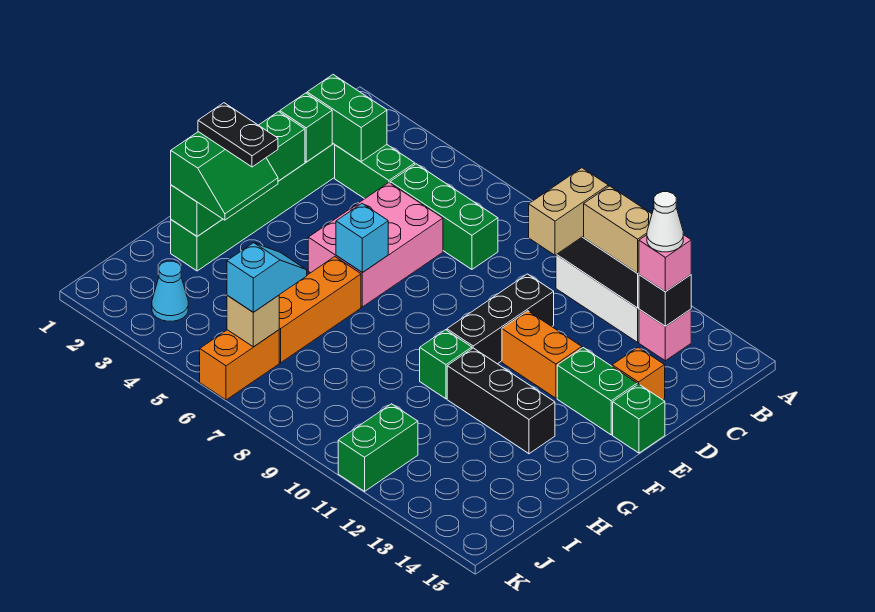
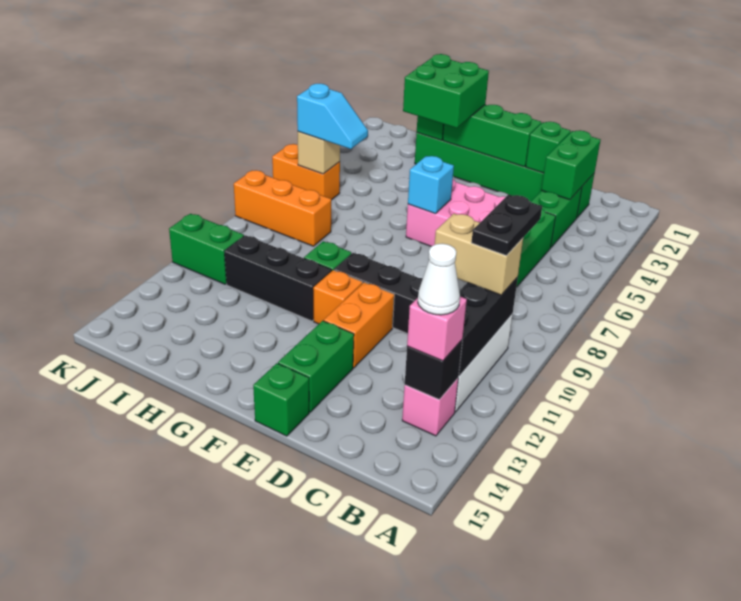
tan brick B11:B12 level 3 -> none
orange brick D14 level 1 -> orange brick F11 level 1
green slope G2:H3 level 3 top 2 -> green brick G2:H3 level 3
black plate G2:G3 level 4 -> black plate B9:B10 level 4
orange brick G6:I6 level 1 -> orange brick I8:K8 level 1
black brick G11:G13 level 1 -> black brick G11:I11 level 1
cyan cone J3 level 1 -> none

